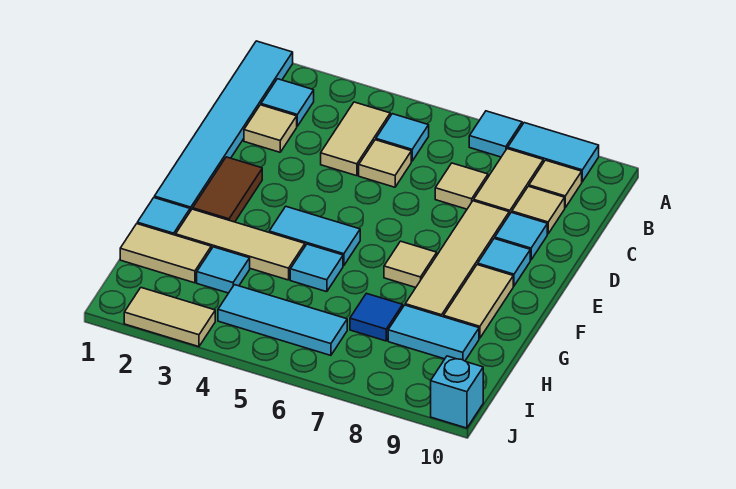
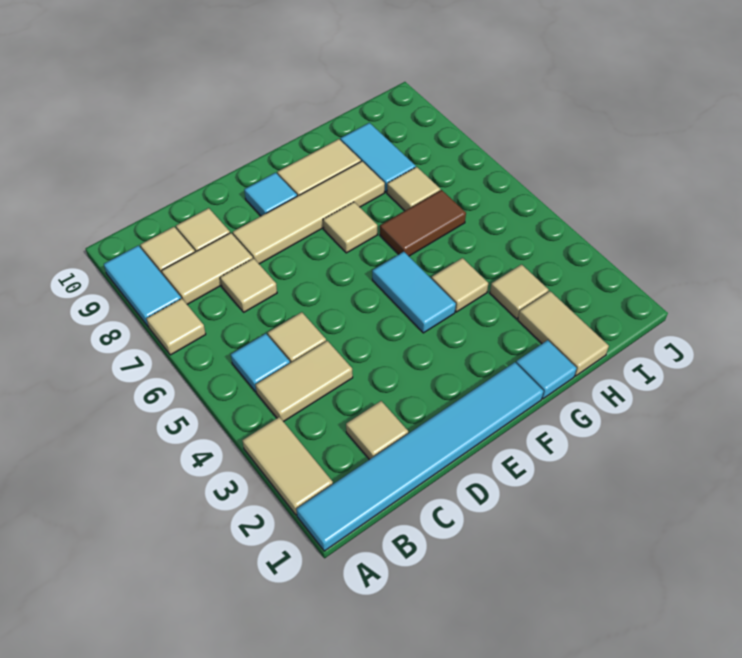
cyan tile A7 level 1 -> tan tile A7 level 1
cyan tile B2 level 1 -> none
cyan tile D9 level 1 -> none
brown tile E2:F2 level 1 -> brown tile G6:H6 level 1
tan tile G2:G4 level 1 -> tan tile G4 level 1
cyan tile G5 level 1 -> none
cyan tile H3 level 1 -> tan tile H3 level 1
blue tile H7 level 1 -> tan tile H7 level 1
cyan tile I4:I6 level 1 -> none
tan tile J2:J3 level 1 -> tan tile A2:A3 level 1
cyan brick J10 level 1 -> none

